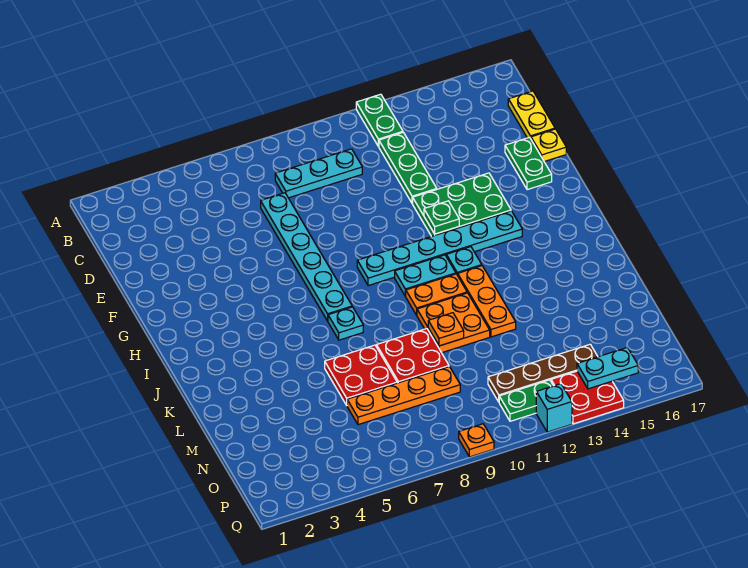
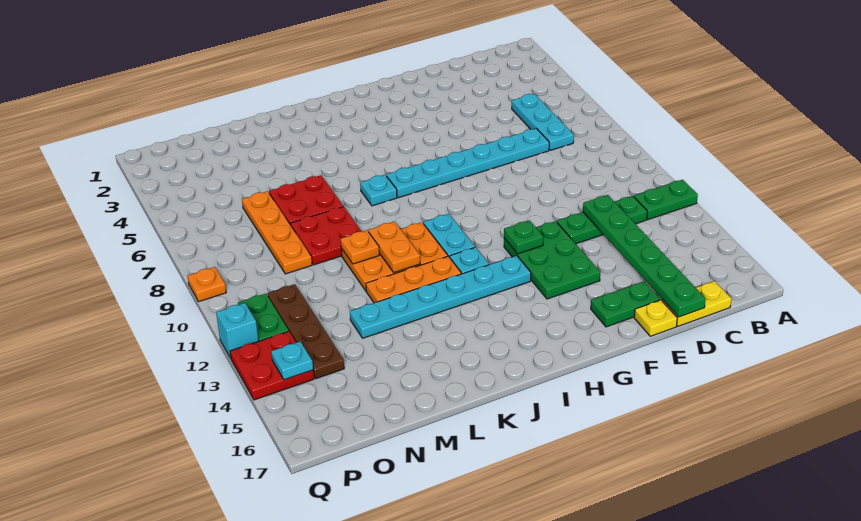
cyan plate C8:C10 level 1 -> cyan plate C5:C7 level 1
none -> green plate D12:D17 level 2
cyan plate H9:H14 level 1 -> cyan plate H13:M13 level 1
none -> orange plate K10:K11 level 2
cyan plate P14:P15 level 2 -> cyan plate P14 level 2

